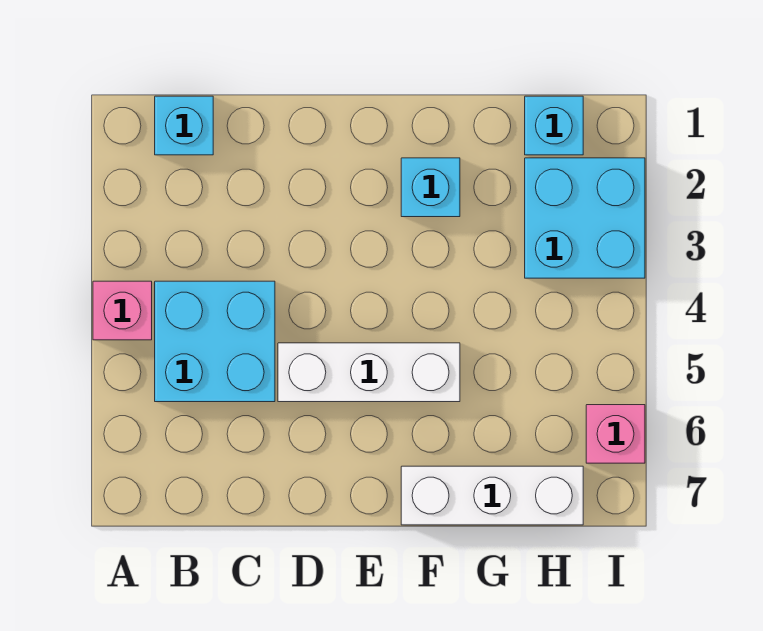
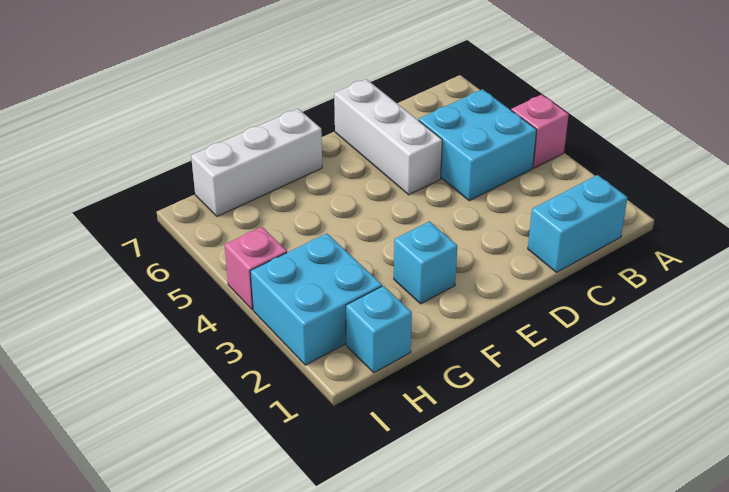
cyan brick B1 level 1 -> cyan brick B1:C1 level 1
white brick D5:F5 level 1 -> white brick D5:D7 level 1
pink brick I6 level 1 -> pink brick I4 level 1

